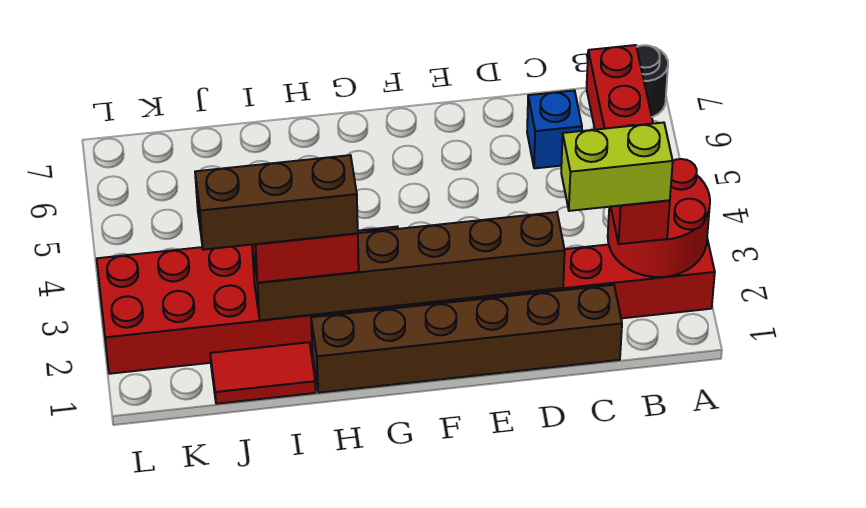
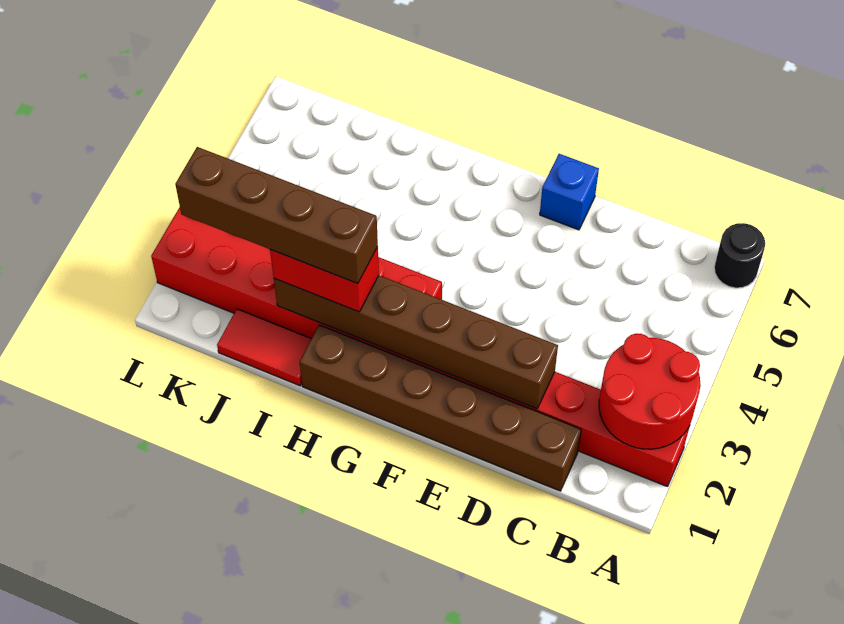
red brick B2:B5 level 3 -> none
lime brick B2:C2 level 4 -> none
blue brick C6 level 1 -> blue brick E7 level 1
brown brick H2:J2 level 4 -> brown brick H2:K2 level 4

